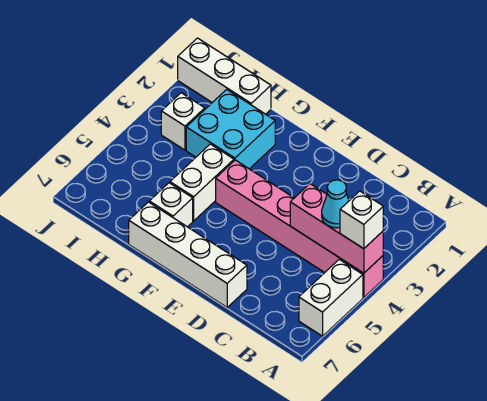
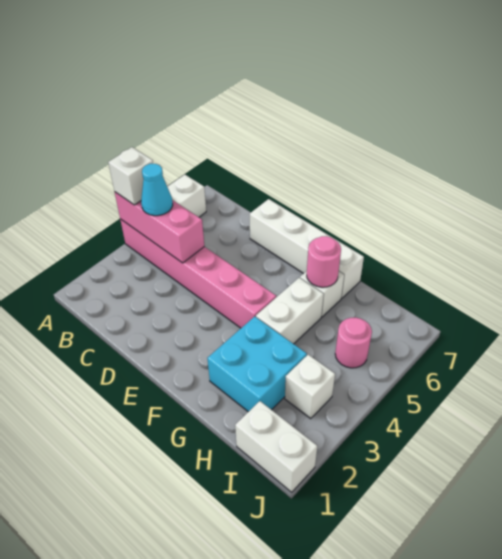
none -> pink round brick G6 level 2
white brick H1:J1 level 1 -> white brick I1:J1 level 1
none -> pink round brick I5 level 1

